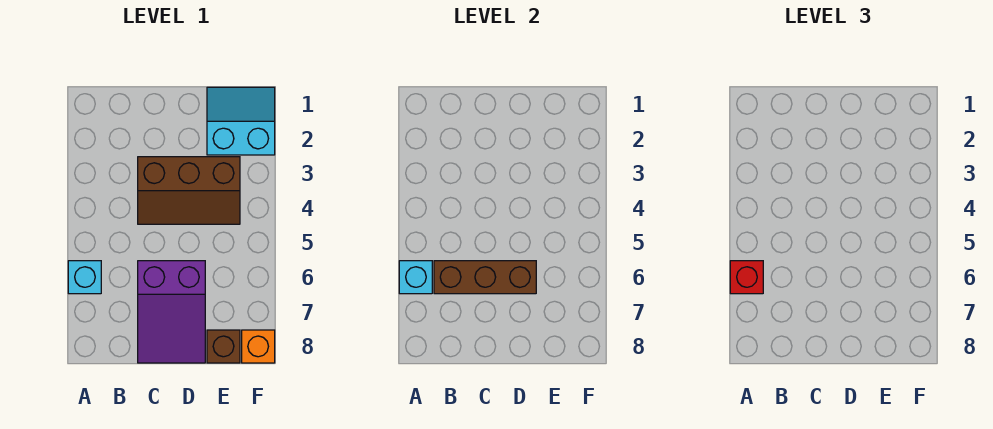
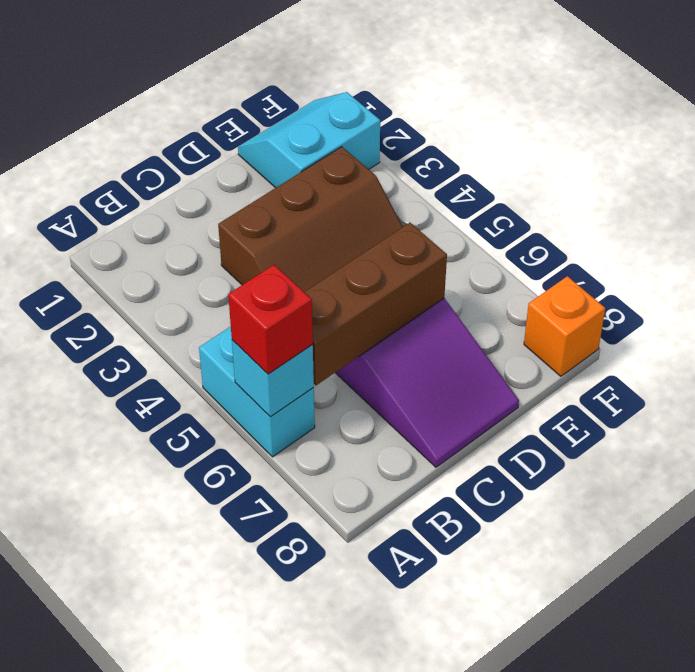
cyan brick A6 level 1 -> cyan brick A5:A6 level 1
brown brick E8 level 1 -> none

